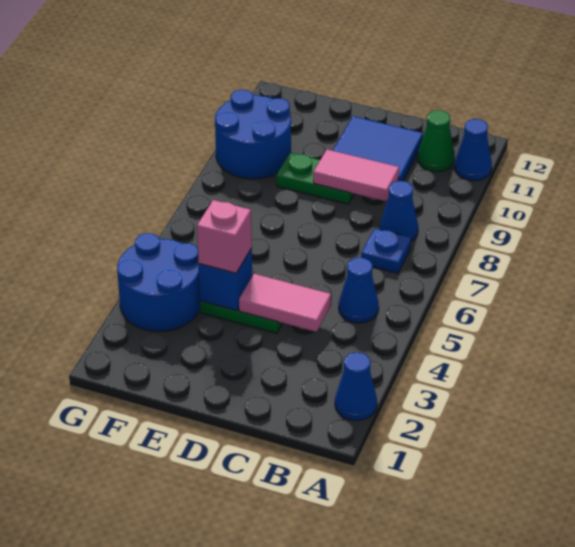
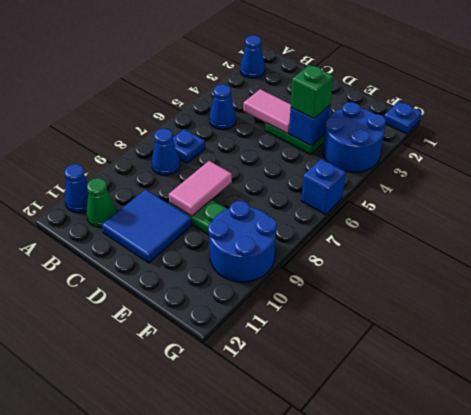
pink tile C9:D9 level 2 -> pink tile D8:D9 level 2
pink brick E4 level 3 -> green brick E4 level 3
none -> blue plate G1 level 1
none -> blue brick G6 level 1

